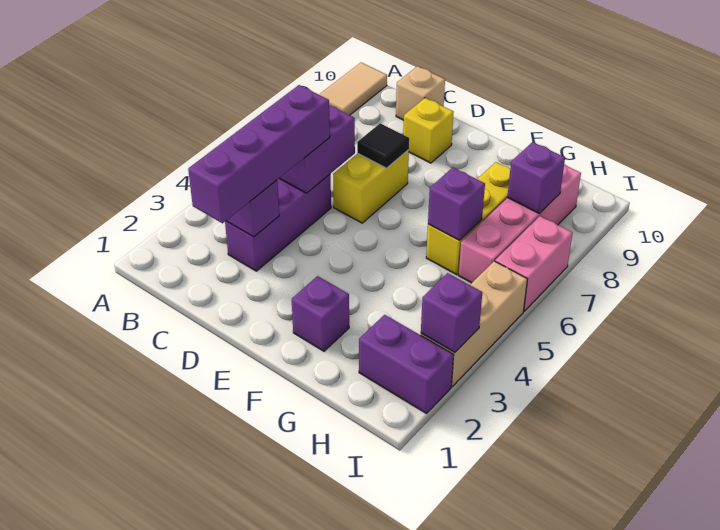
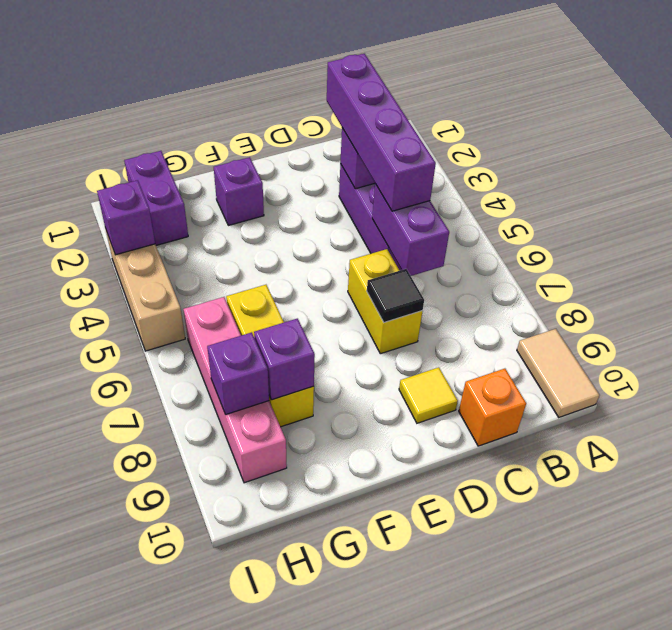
tan brick C10 level 1 -> orange brick C10 level 1
yellow brick D9 level 1 -> yellow tile D9 level 1
purple brick G6 level 2 -> purple brick G8 level 2
purple brick H2:I2 level 1 -> purple brick H1:H2 level 1
pink brick I6:I7 level 1 -> none

